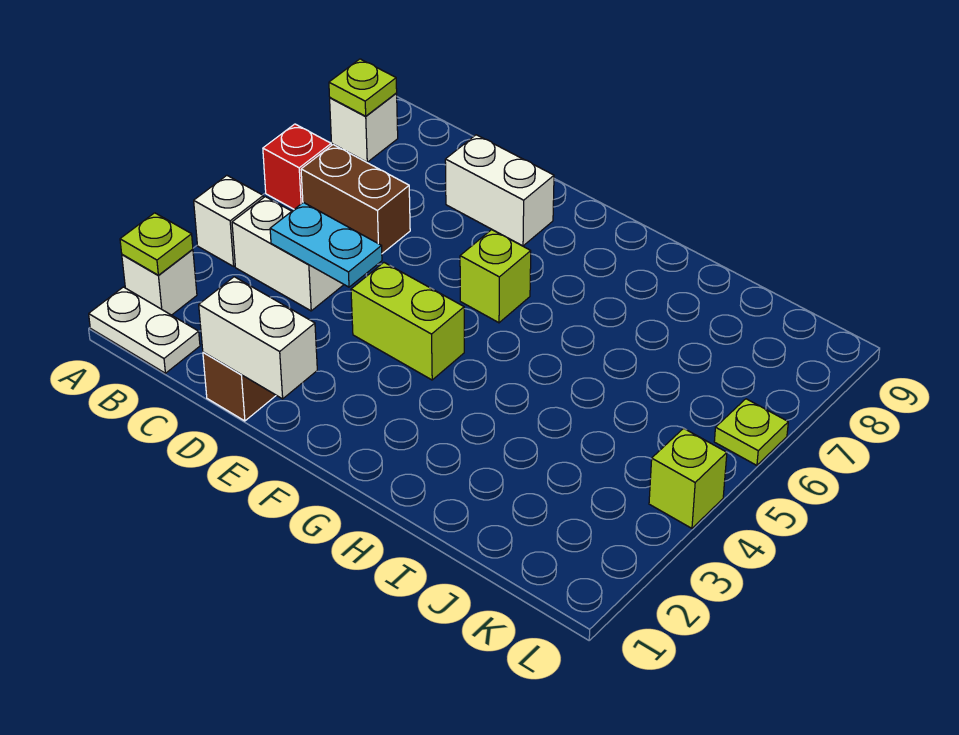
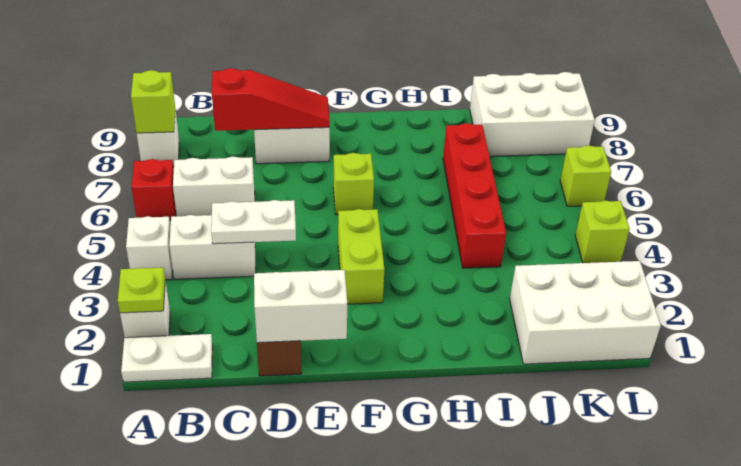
lime plate A8 level 2 -> lime brick A8 level 2
brown brick B6:C6 level 1 -> white brick B6:C6 level 1
cyan plate C4:D4 level 2 -> white plate C4:D4 level 2
none -> red slope C8:E8 level 2 top C
lime brick E4:F4 level 1 -> lime brick F3:F4 level 1
none -> red brick I4:I7 level 1
none -> white brick J1:L2 level 1
none -> white brick J8:L9 level 1
lime plate L6 level 1 -> lime brick L6 level 1

